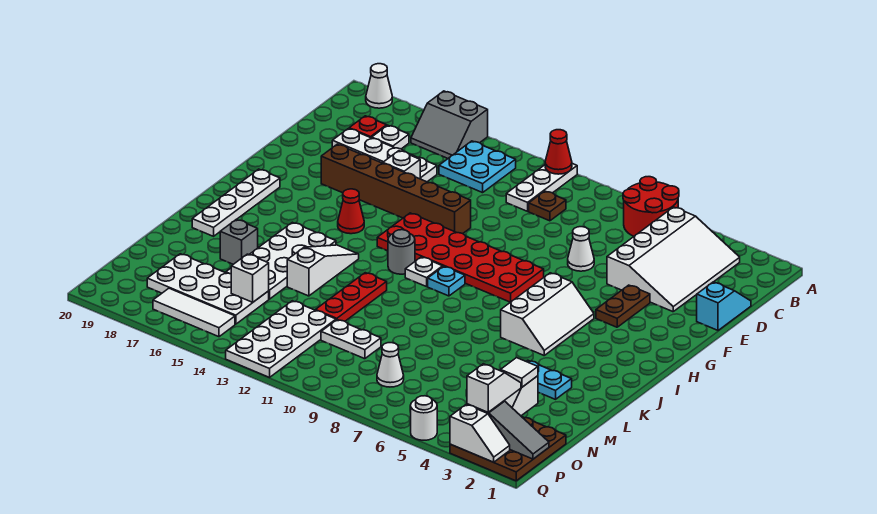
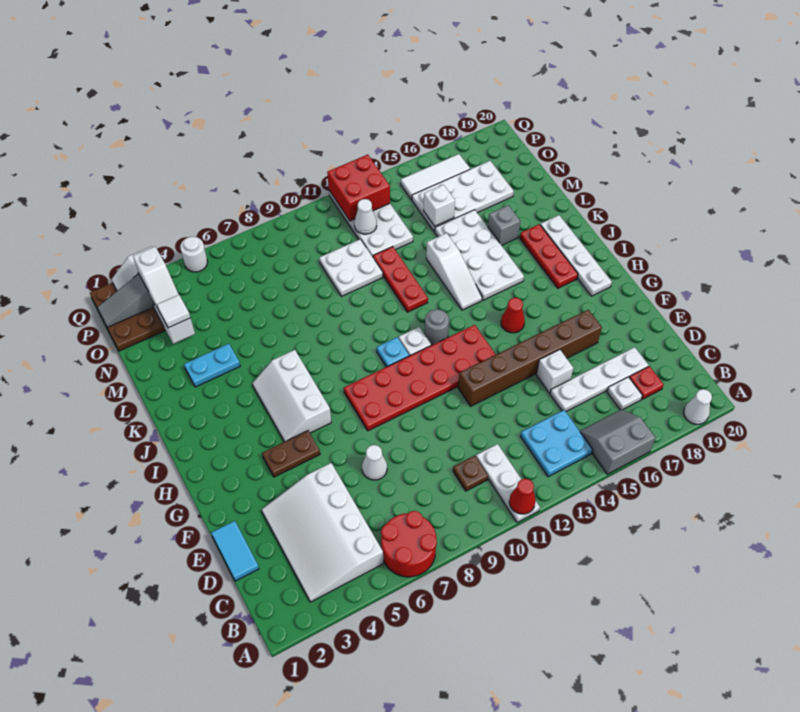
cyan slope D1:E1 level 1 top E -> cyan tile D1:E1 level 1
brown plate F4:G4 level 1 -> brown plate G4:G5 level 1
none -> red plate I18:K18 level 1
white plate N10:N11 level 1 -> white plate M10:N11 level 1
white cone O8 level 1 -> white cone O12 level 2
none -> red brick P12:Q13 level 2

